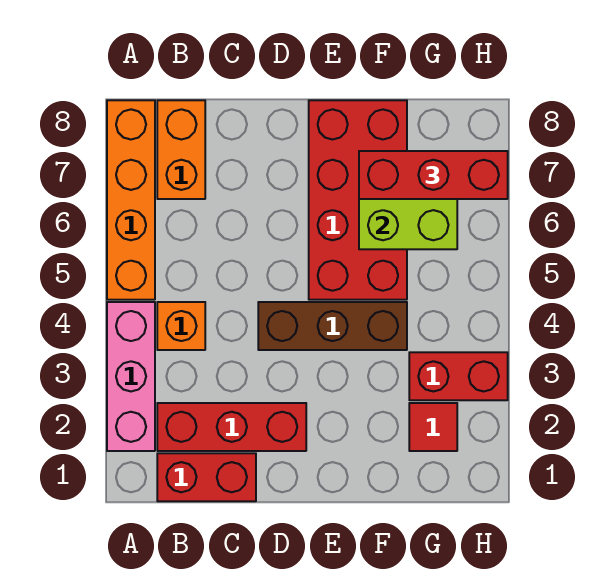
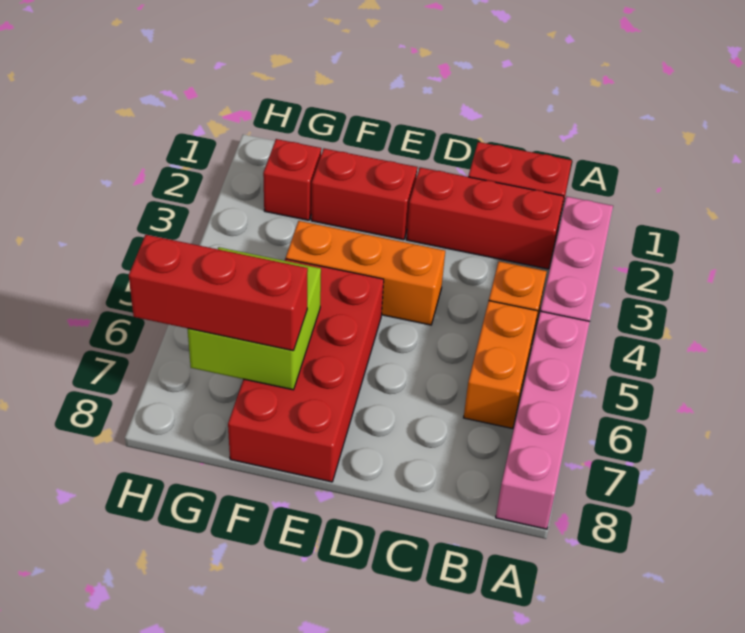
orange brick A5:A8 level 1 -> pink brick A5:A8 level 1
orange brick B7:B8 level 1 -> orange brick B5:B6 level 1
brown brick D4:F4 level 1 -> orange brick D4:F4 level 1
red tile G2 level 1 -> red brick G2 level 1
red brick G3:H3 level 1 -> red brick E2:F2 level 1

